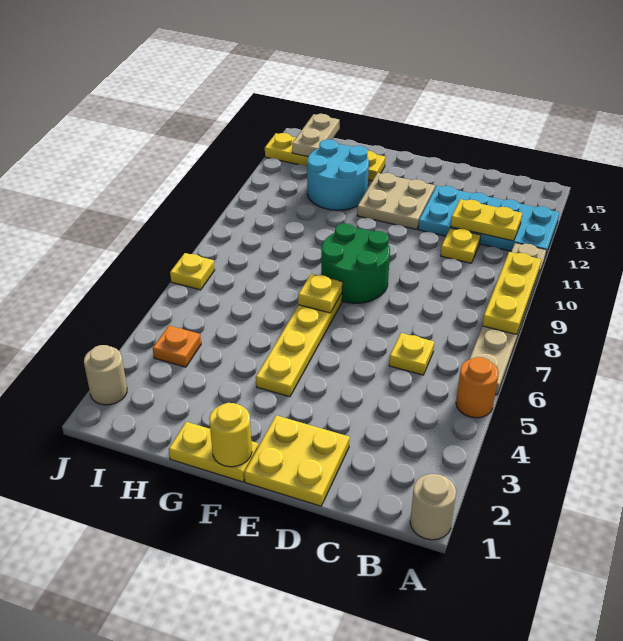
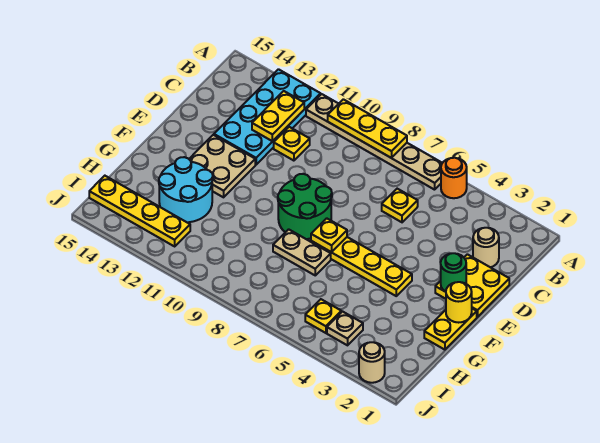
tan round brick A1 level 1 -> tan round brick C2 level 1
none -> green round brick E2 level 2
yellow plate G14:J14 level 1 -> yellow plate I12:I15 level 1
orange plate I4 level 1 -> tan plate I4 level 1
tan plate I14:I15 level 2 -> tan plate G7:G8 level 1
yellow plate J7 level 1 -> yellow plate I5 level 1

